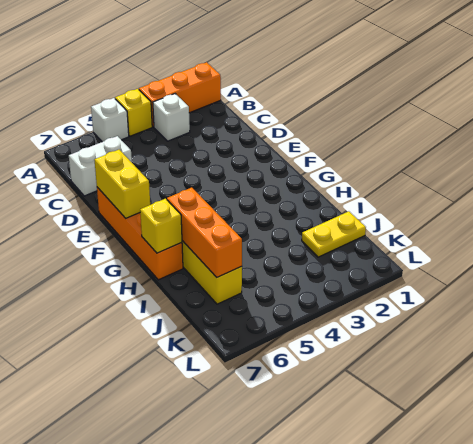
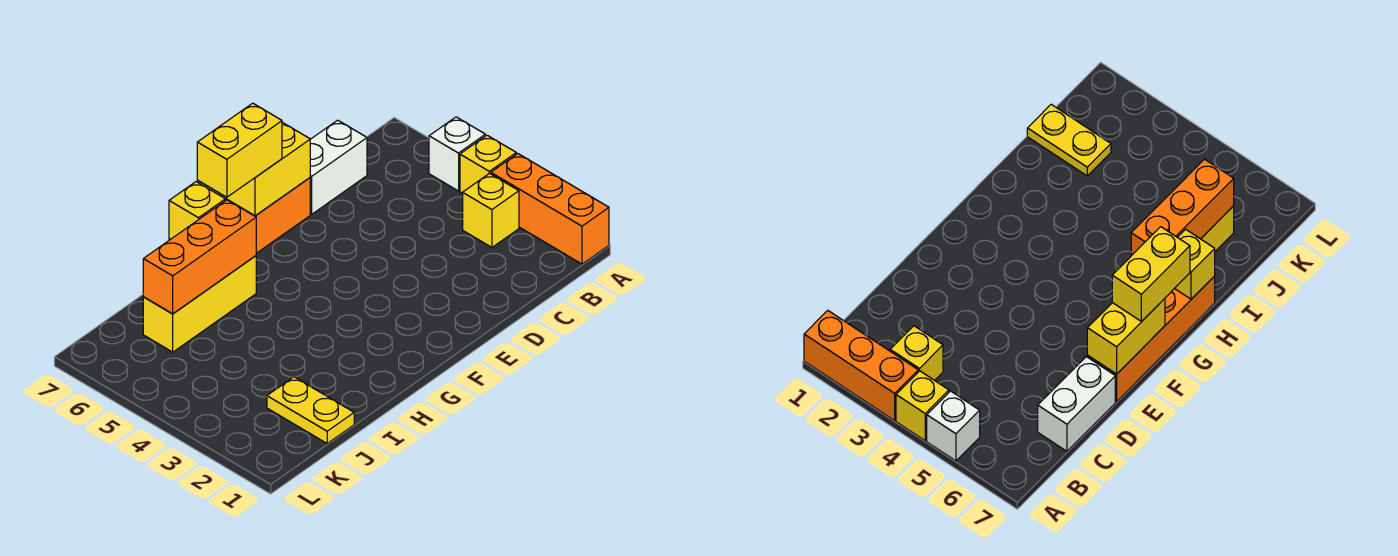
white brick B3 level 1 -> yellow brick B3 level 1
white brick C6:C7 level 1 -> white brick C7:D7 level 1
none -> yellow brick F7:G7 level 3

